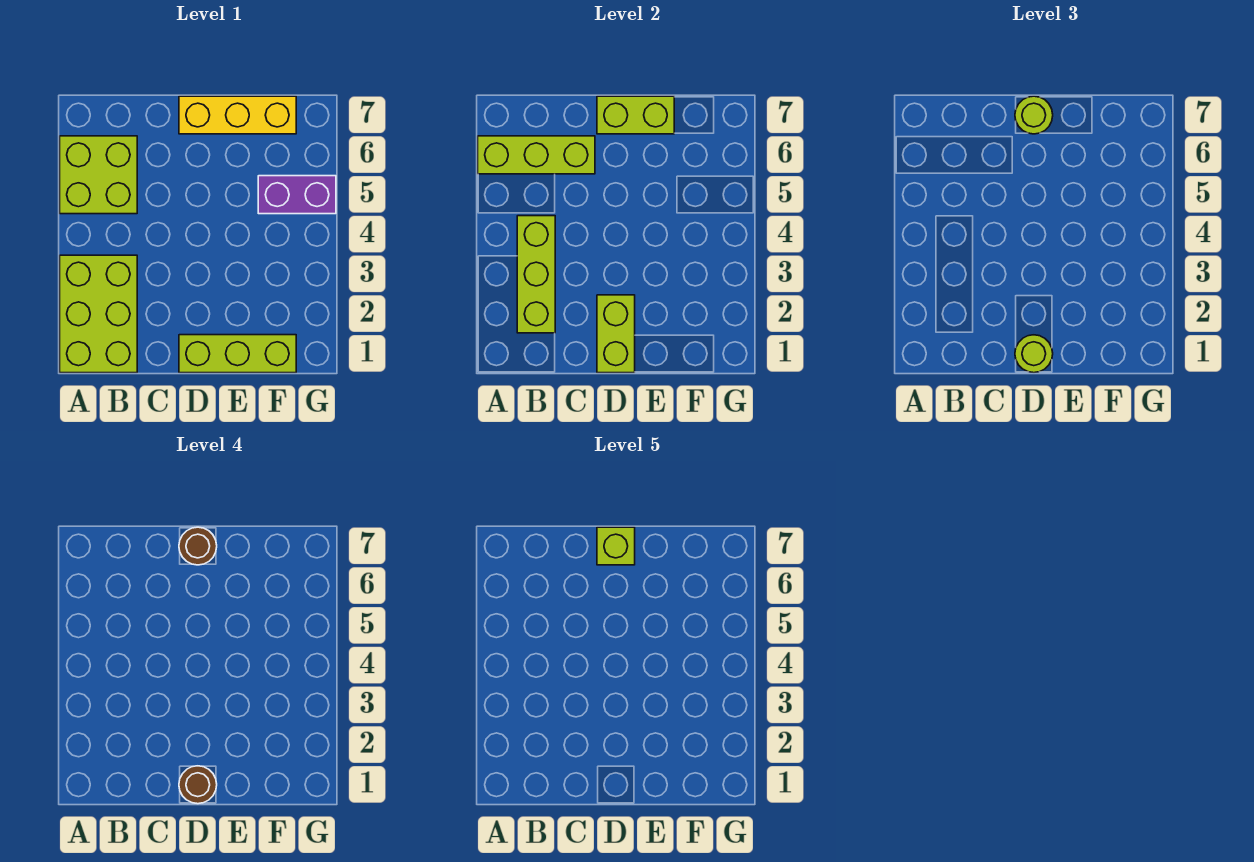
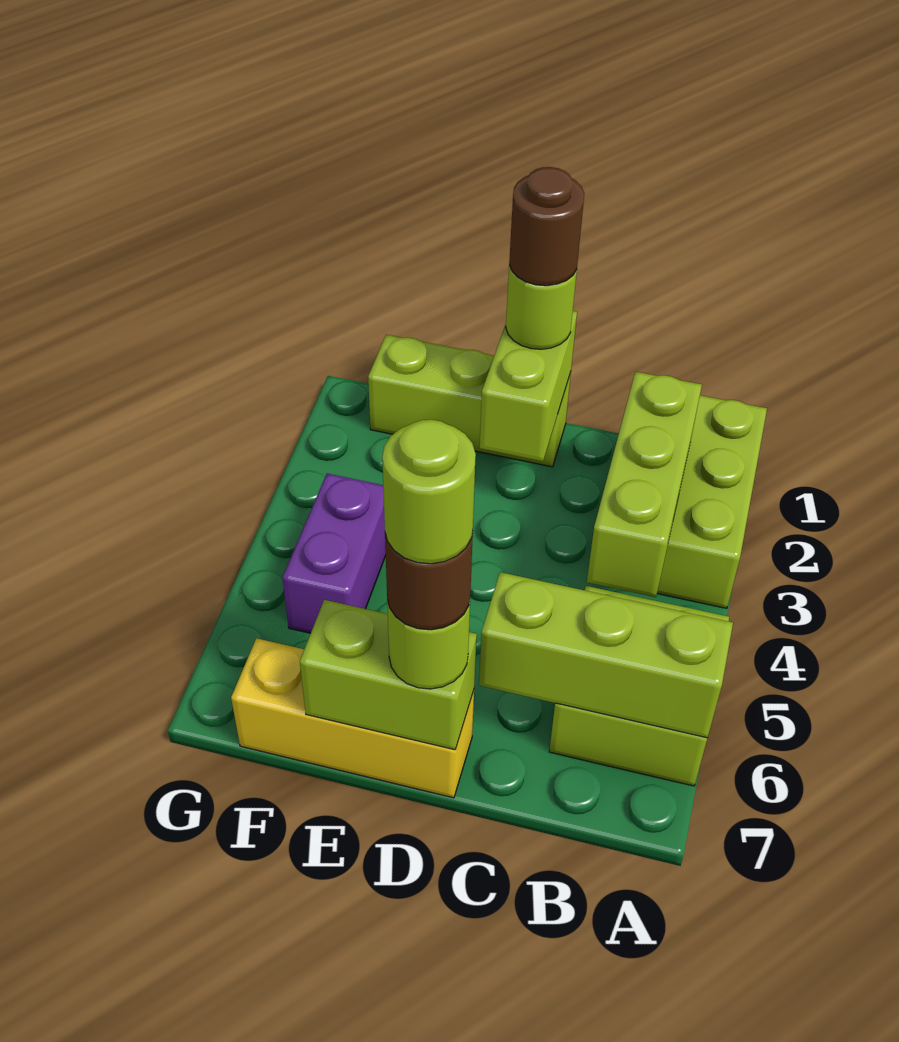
lime brick D7 level 5 -> lime round brick D7 level 5
purple brick F5:G5 level 1 -> purple brick F4:F5 level 1

